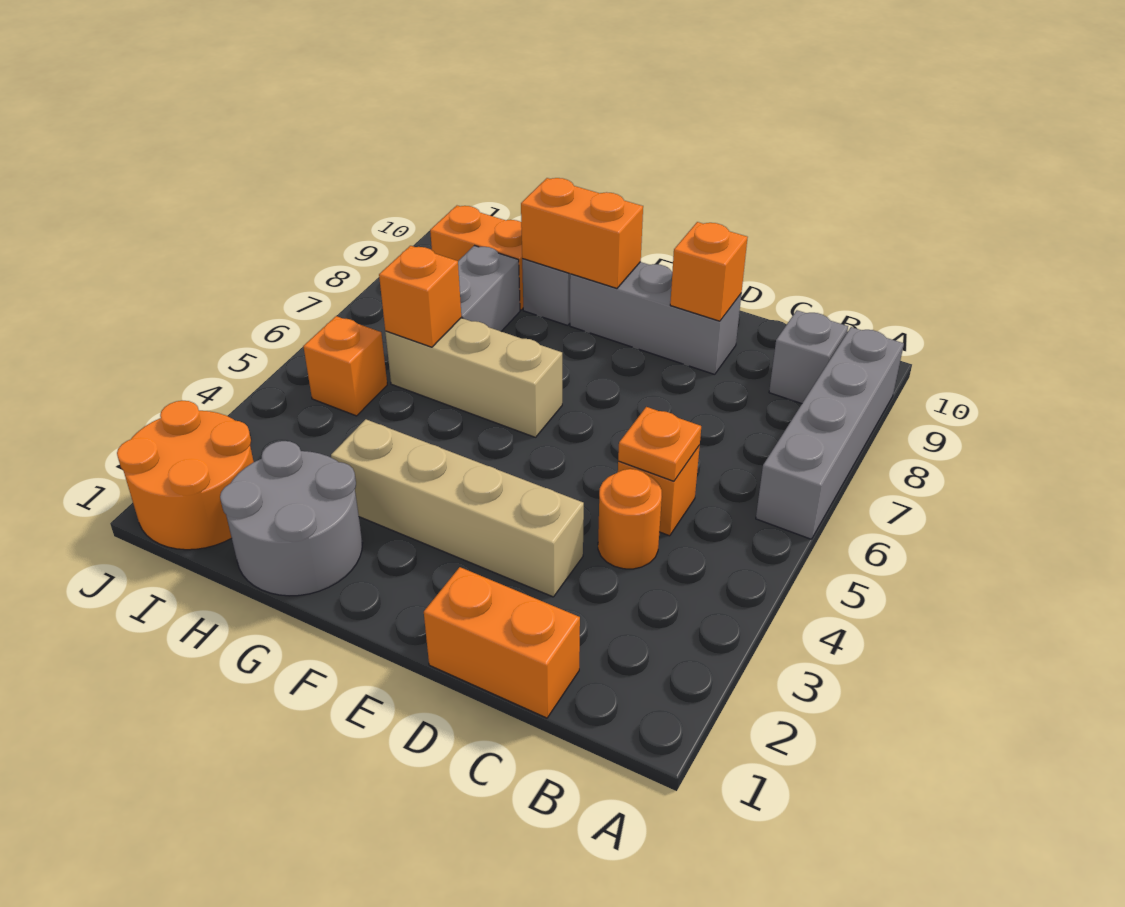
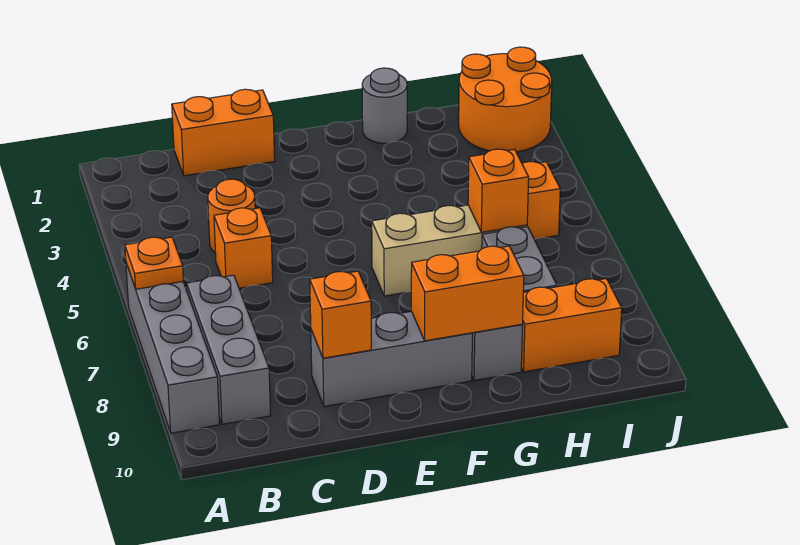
grey brick B9 level 1 -> grey brick B7:B9 level 1
orange plate C5 level 2 -> orange plate A6 level 2
tan brick D3:G3 level 1 -> none
grey round brick G1:H2 level 1 -> grey round brick G1 level 1

